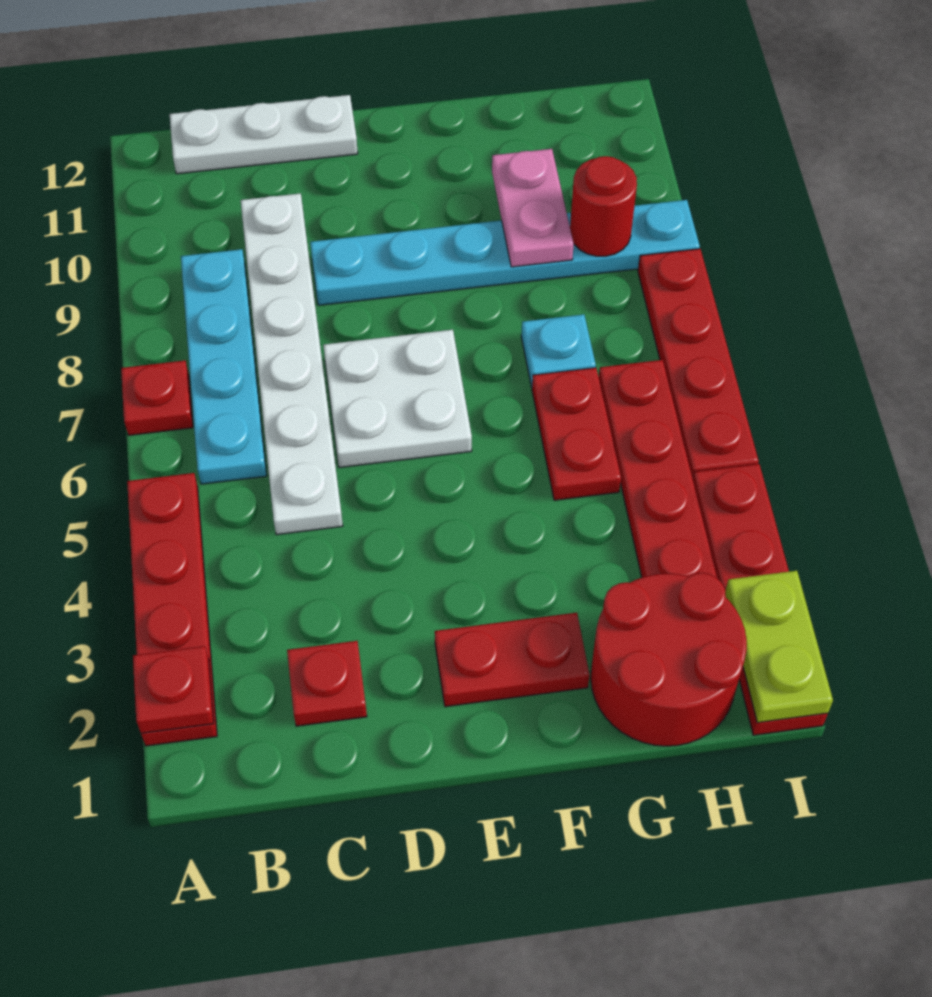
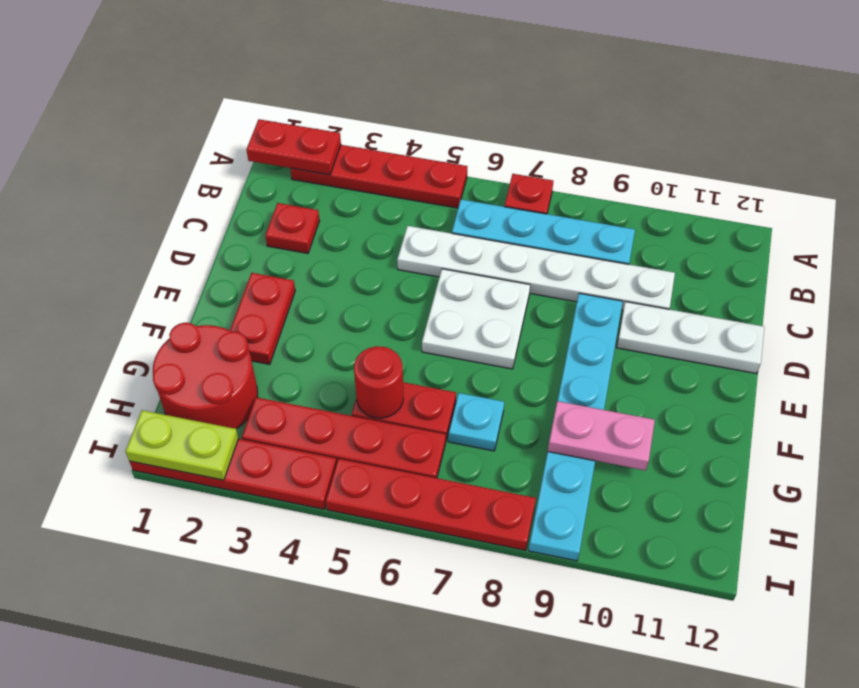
red plate A2 level 2 -> red plate A1:A2 level 2
white plate B12:D12 level 1 -> white plate D10:D12 level 1
red round brick H9 level 2 -> red round brick G5 level 2

